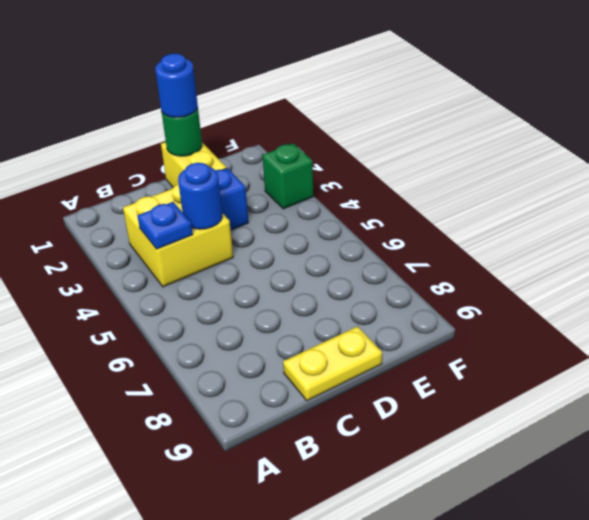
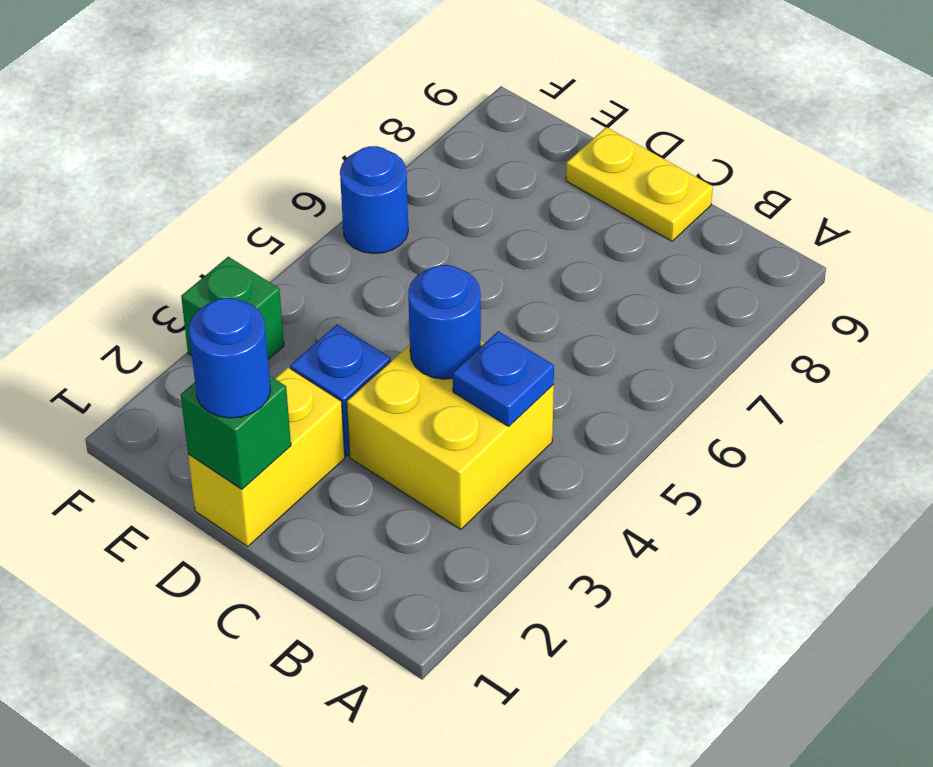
green round brick D1 level 2 -> green brick D1 level 2
none -> blue round brick F6 level 1

